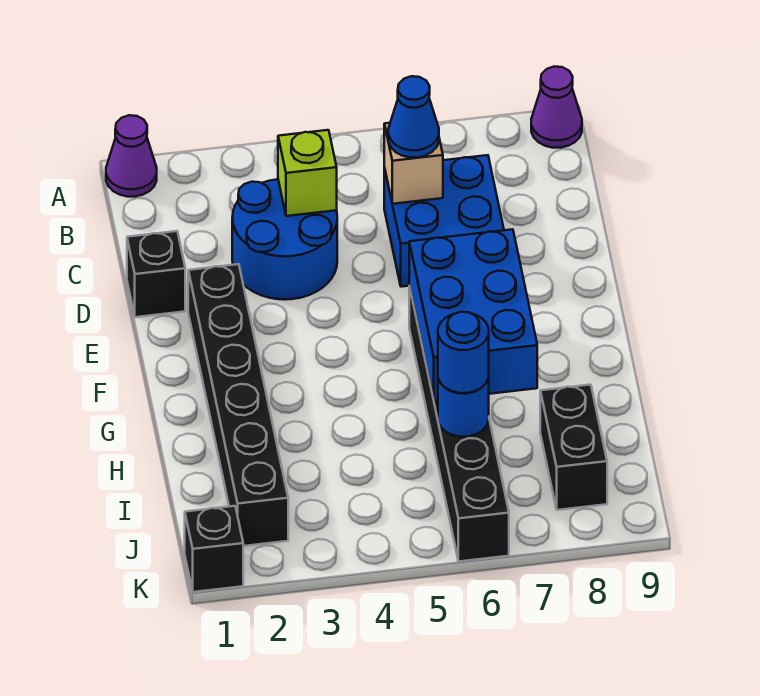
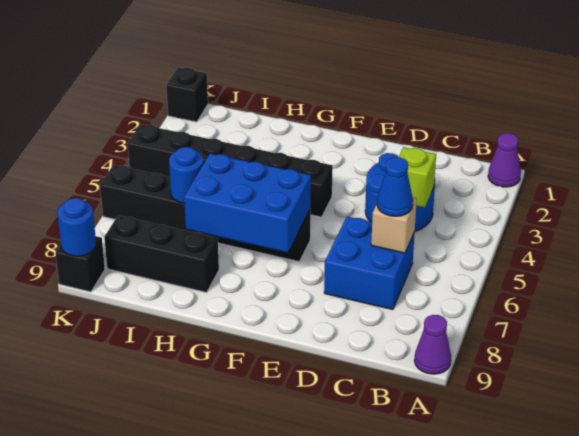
black brick D1 level 1 -> black brick K9 level 1
black brick E2:J2 level 1 -> black brick F4:K4 level 1
blue round brick I6 level 3 -> blue round brick K9 level 2
black brick I8:J8 level 1 -> black brick H8:J8 level 1

